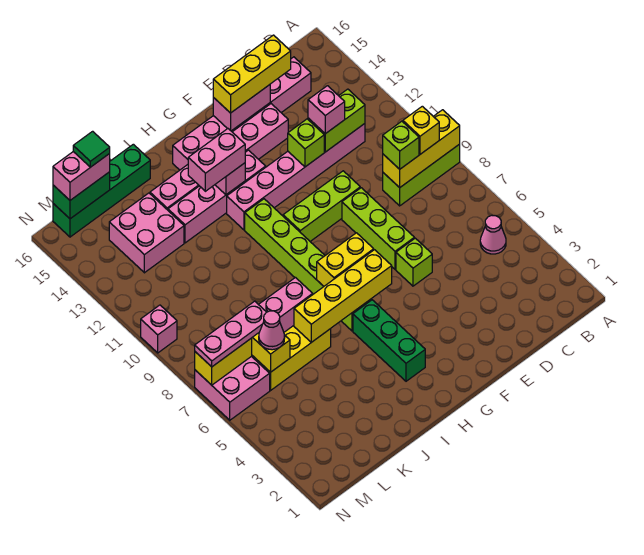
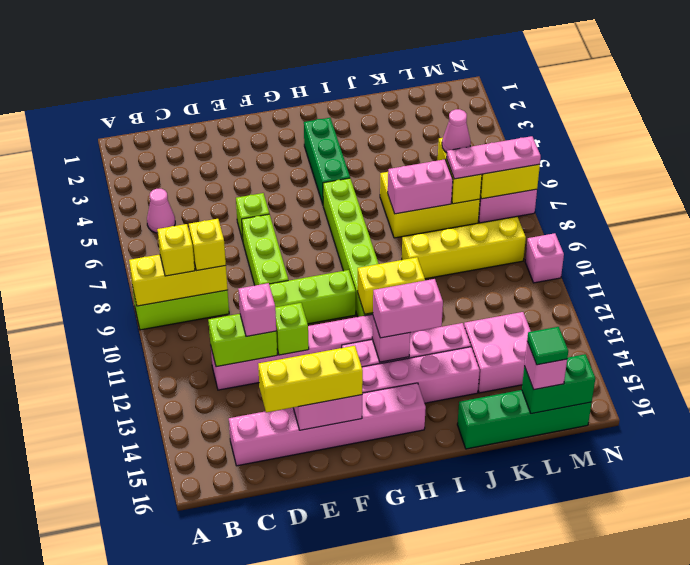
lime brick C9 level 3 -> yellow brick C9 level 3
yellow brick G6:J6 level 2 -> yellow brick J9:M9 level 1
yellow brick G7:H7 level 2 -> yellow brick H11:I11 level 2
pink brick L16:M16 level 3 -> pink brick L16 level 3

